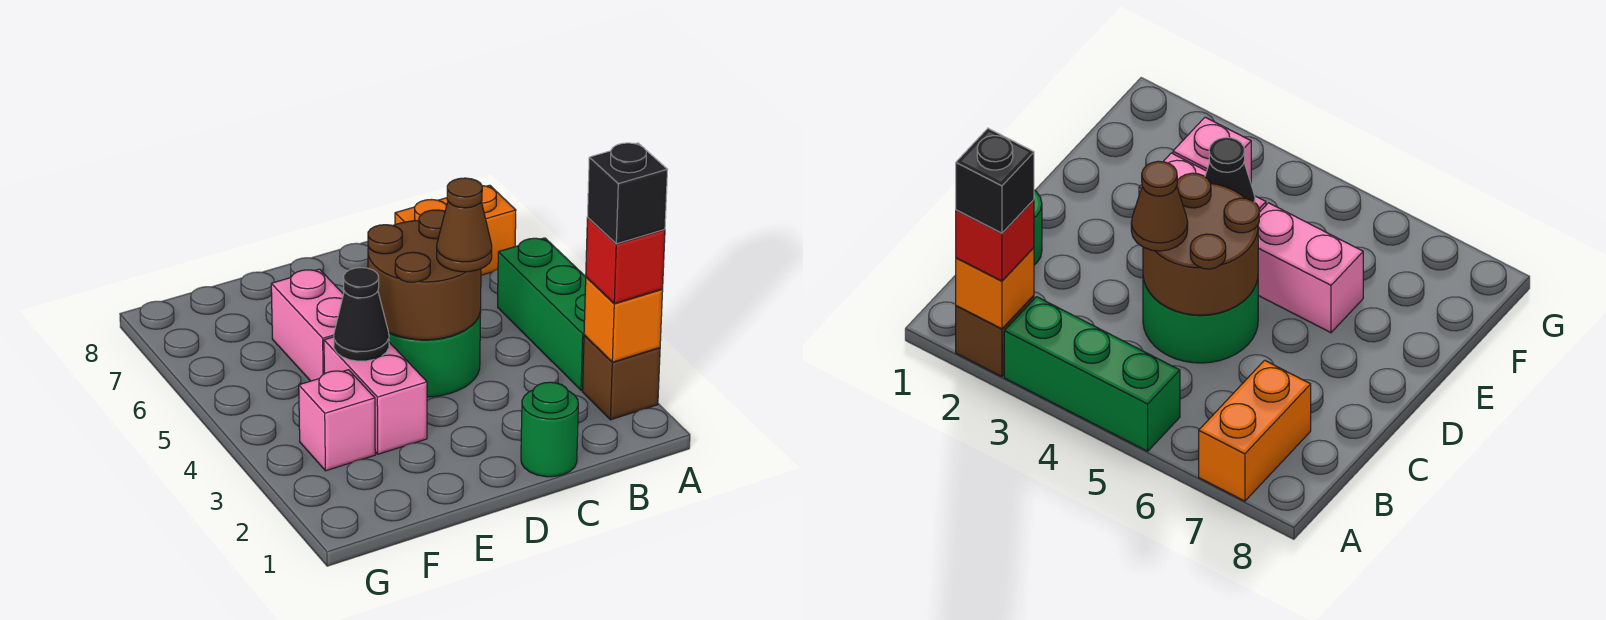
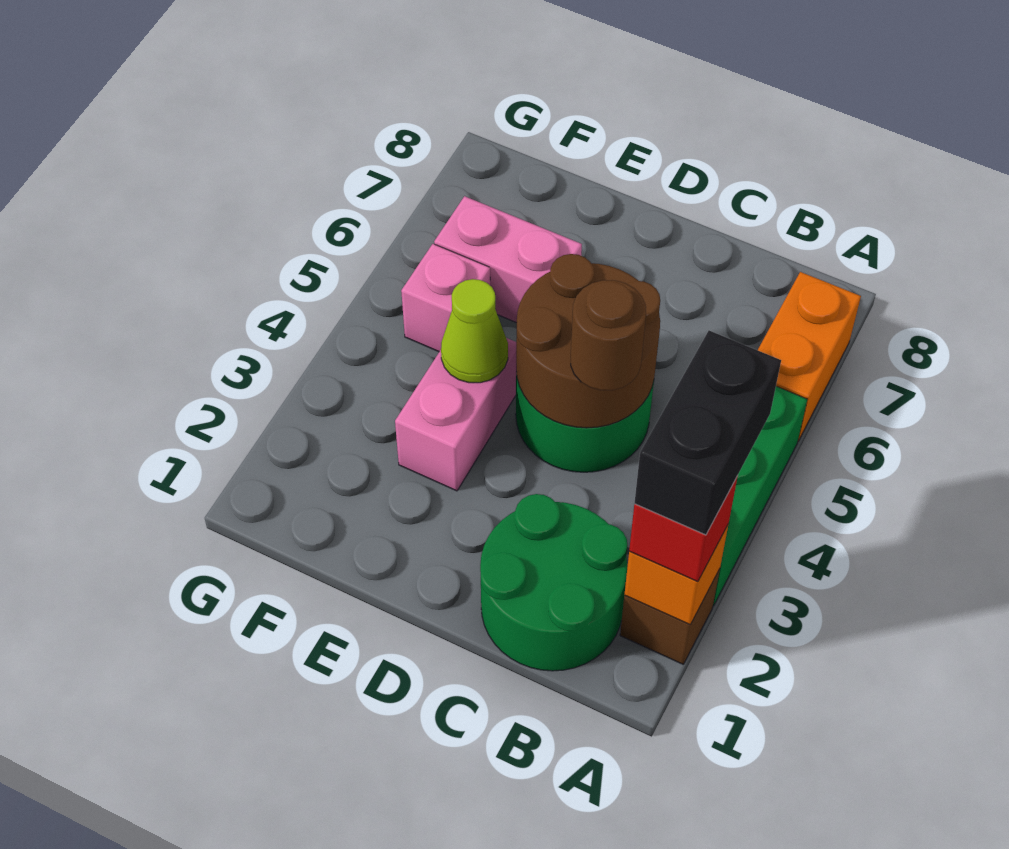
black brick A2 level 4 -> black brick A2:A3 level 4
orange brick A7:B7 level 1 -> orange brick A6:A7 level 1
green round brick C1 level 1 -> green round brick B1:C2 level 1
brown cone C4 level 3 -> brown round brick C4 level 3
black cone E4 level 2 -> lime cone E4 level 2
pink brick E5:E6 level 1 -> pink brick E6:F6 level 1
pink brick F3 level 1 -> pink brick F5 level 1

